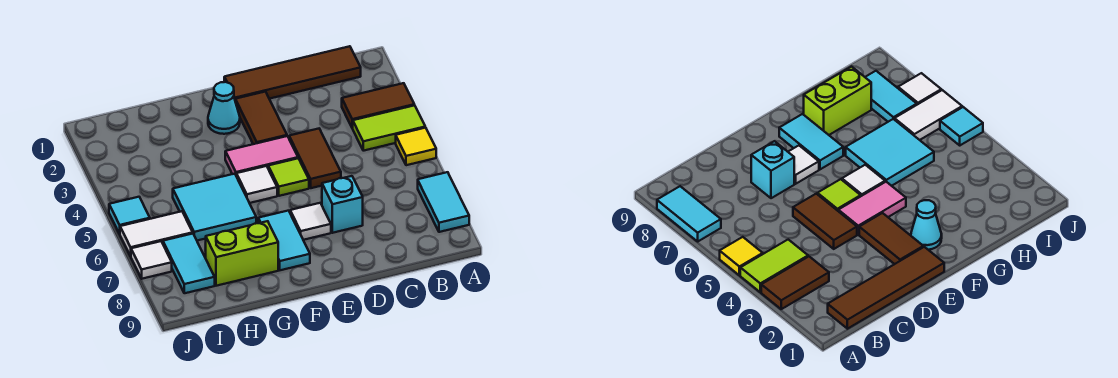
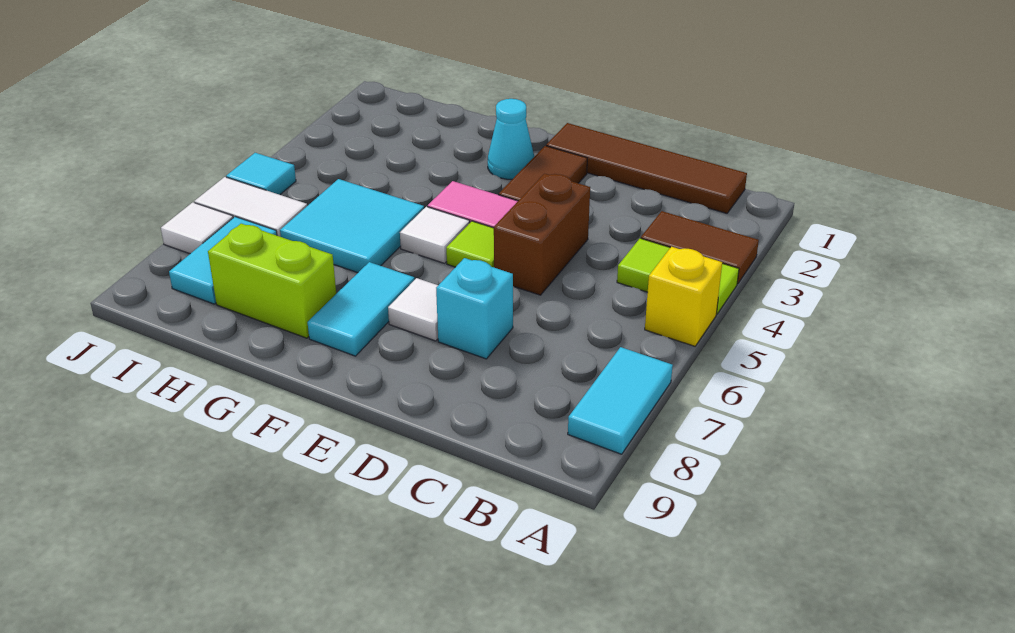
yellow tile A5 level 1 -> yellow brick A5 level 1
brown tile D4:D5 level 1 -> brown brick D4:D5 level 1

